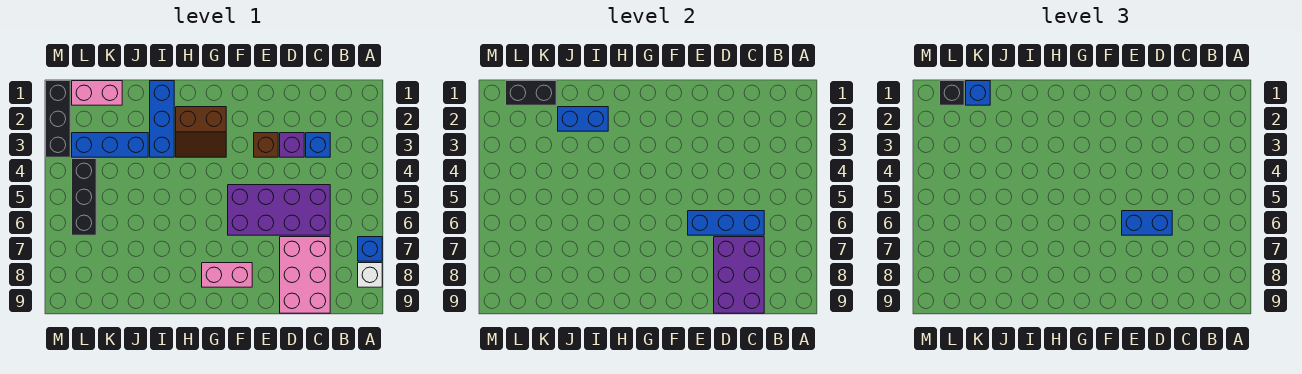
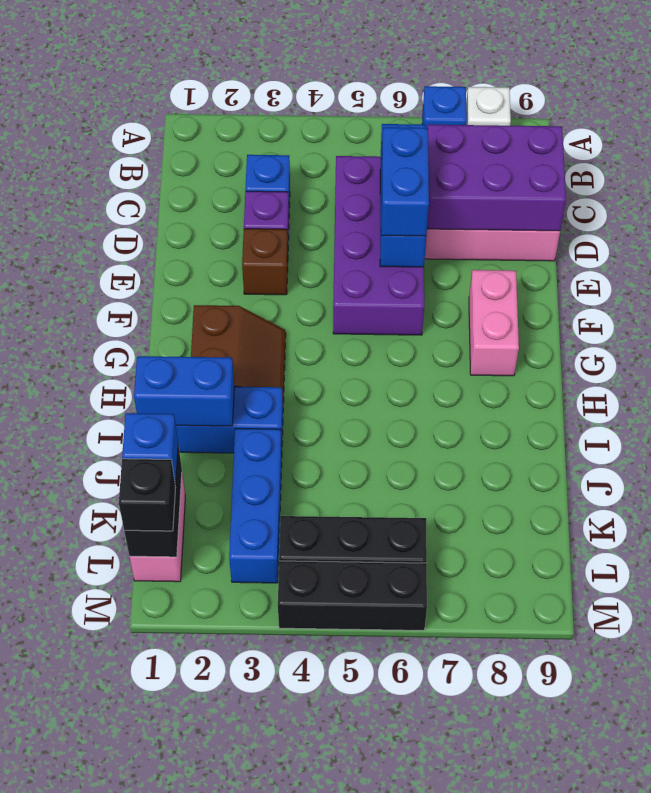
blue brick I2:J2 level 2 -> blue brick I1:I2 level 2
black brick M1:M3 level 1 -> black brick M4:M6 level 1

